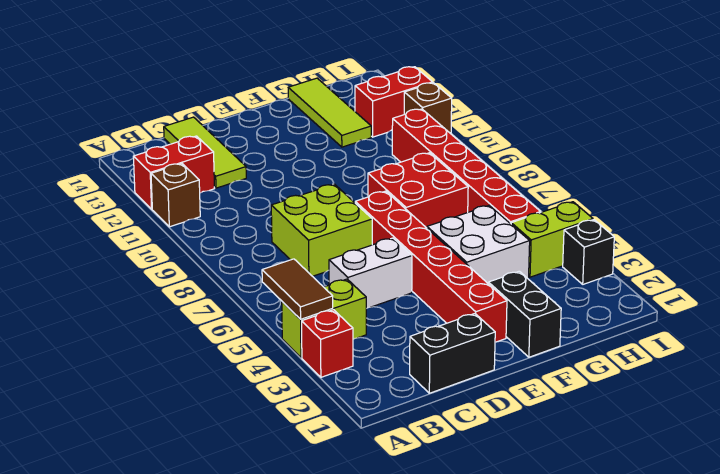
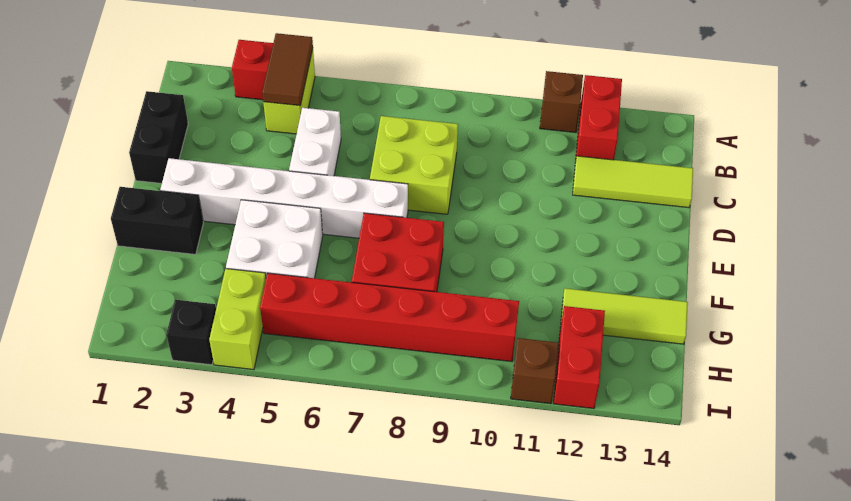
brown tile A4:A5 level 2 -> brown tile A4:B4 level 2
red brick E2:E7 level 1 -> white brick E2:E7 level 1

